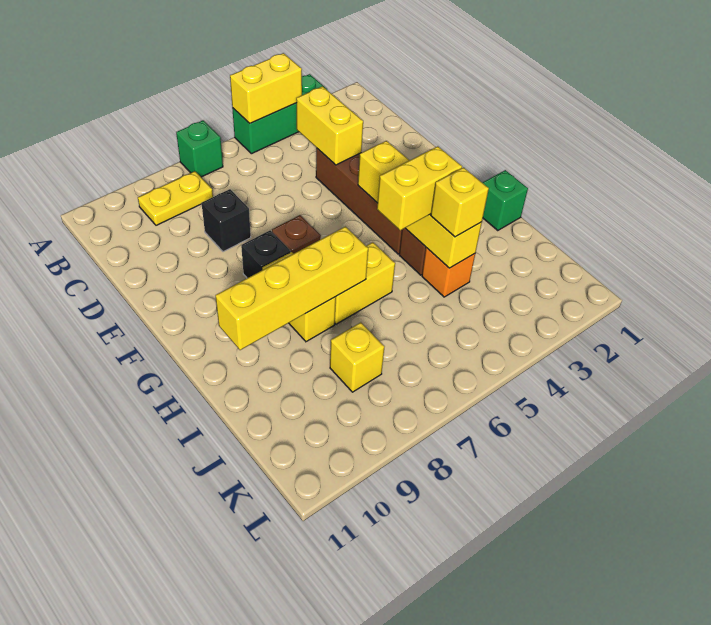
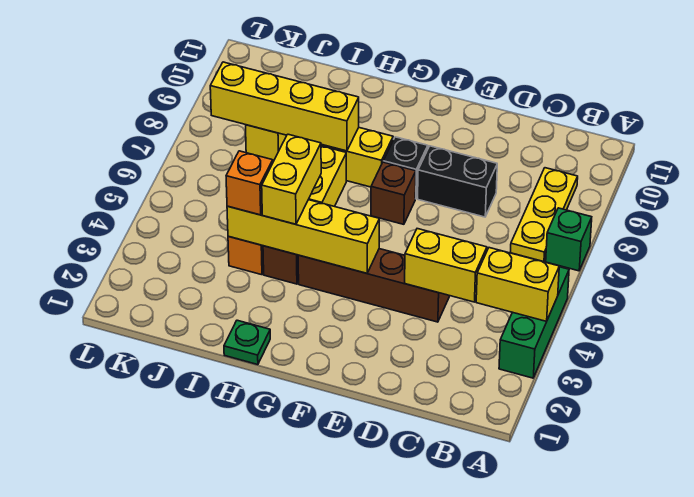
yellow brick A4:A5 level 2 -> yellow brick A4:B4 level 2
yellow plate B8:B9 level 1 -> yellow plate B7:B9 level 1
black brick D8 level 1 -> black brick D8:E8 level 1
green brick H1 level 1 -> green plate H1 level 1
yellow brick H7:H10 level 2 -> yellow brick H8:K8 level 2
yellow brick I4 level 3 -> orange brick I4 level 3

